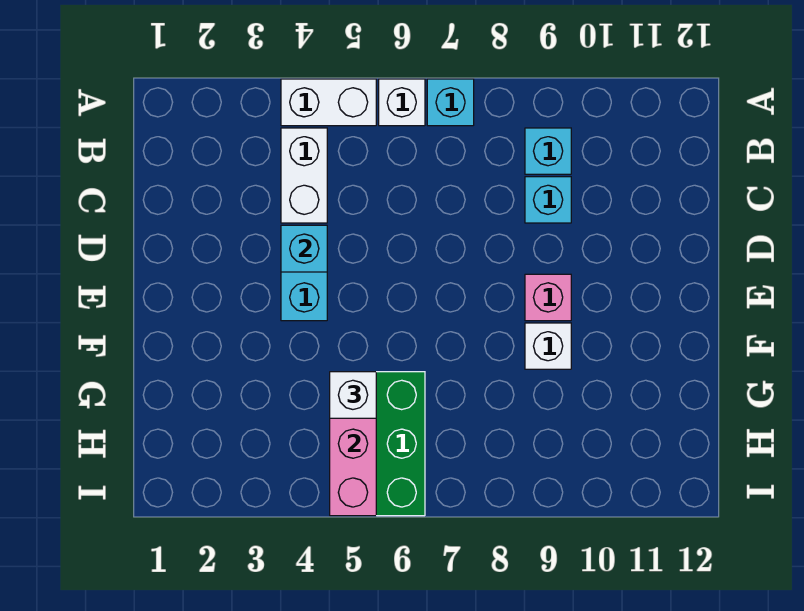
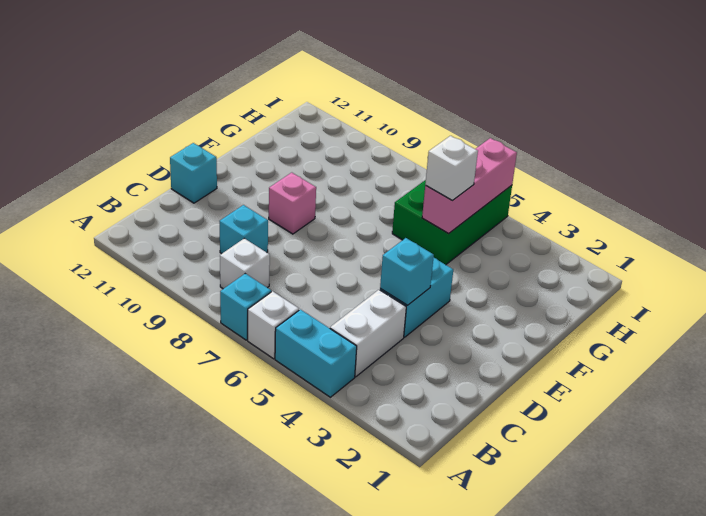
white brick A4:A5 level 1 -> cyan brick A4:A5 level 1
cyan brick B9 level 1 -> cyan brick D12 level 1
white brick F9 level 1 -> white brick B8 level 1

